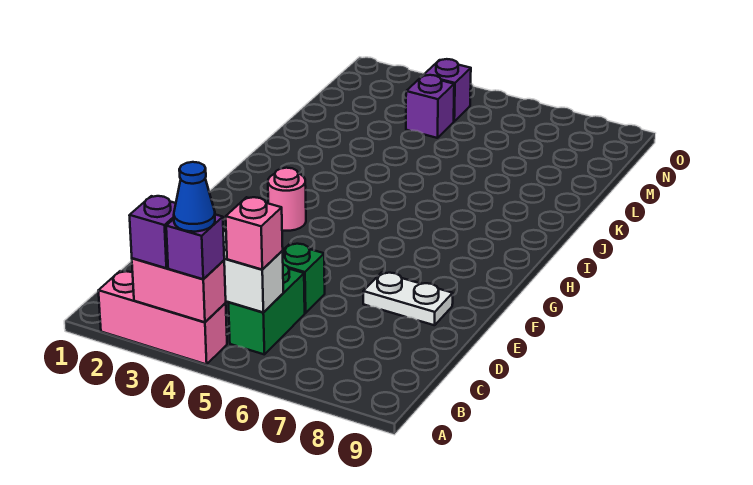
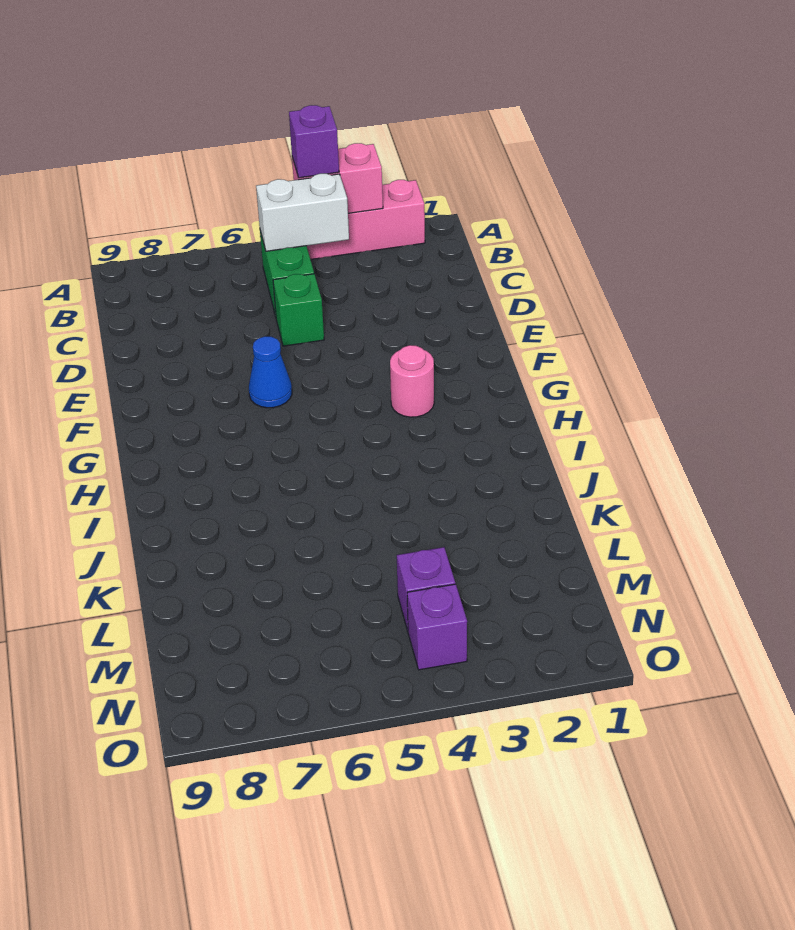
purple brick A3 level 3 -> none
blue cone A4 level 4 -> blue cone F6 level 1
pink brick B5 level 3 -> none
white plate E7:E8 level 1 -> none

